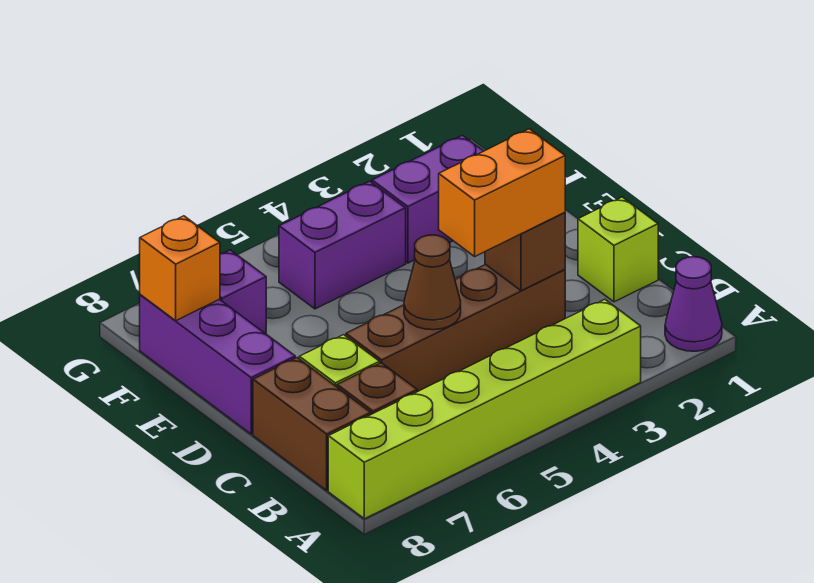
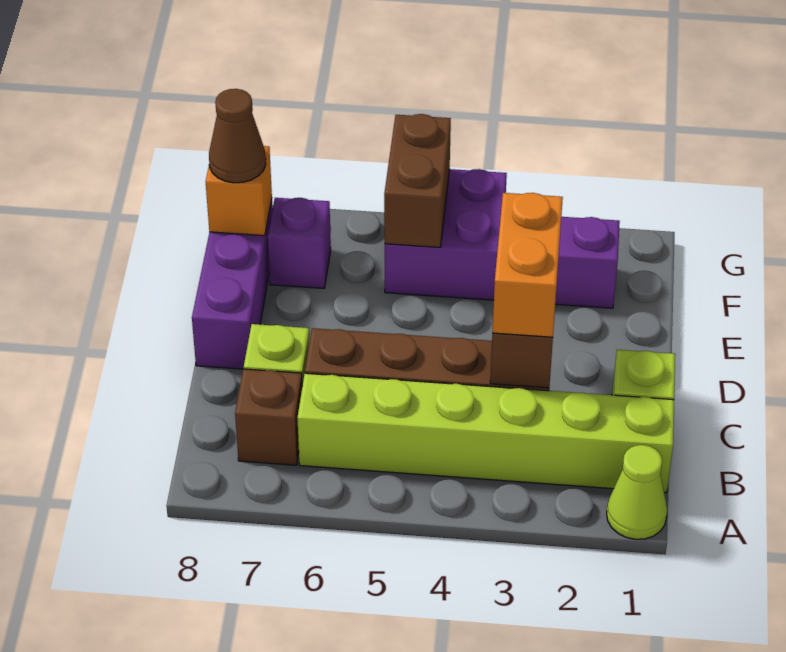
purple cone A1 level 1 -> lime cone A1 level 1
lime brick A3:A8 level 1 -> lime brick B1:B6 level 1
brown brick B8:C8 level 1 -> brown brick F5:G5 level 2
orange brick C3:C4 level 3 -> orange brick C3:D3 level 3
brown cone C5 level 2 -> brown cone F8 level 3
purple brick F4:F5 level 1 -> purple brick F4:G5 level 1

